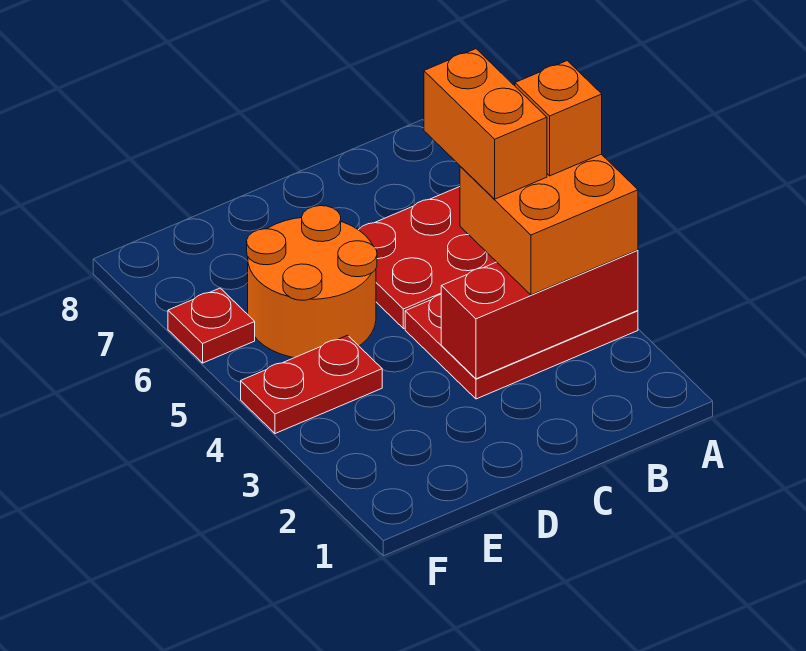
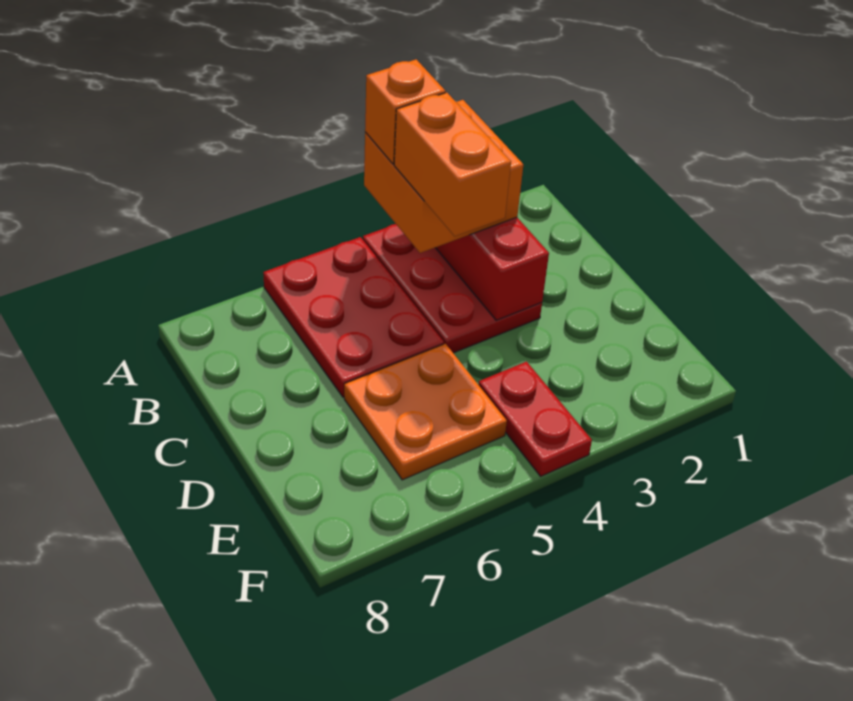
orange brick B4:B5 level 4 -> orange brick B4:C4 level 4
orange round brick D5:E6 level 1 -> orange plate D5:E6 level 1
red plate F6 level 1 -> none

